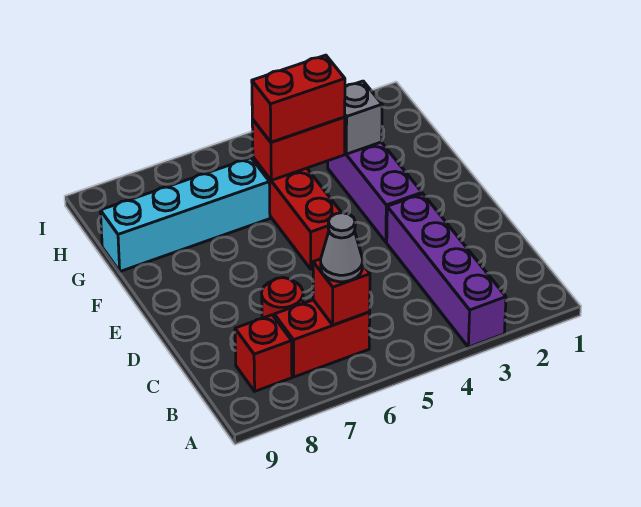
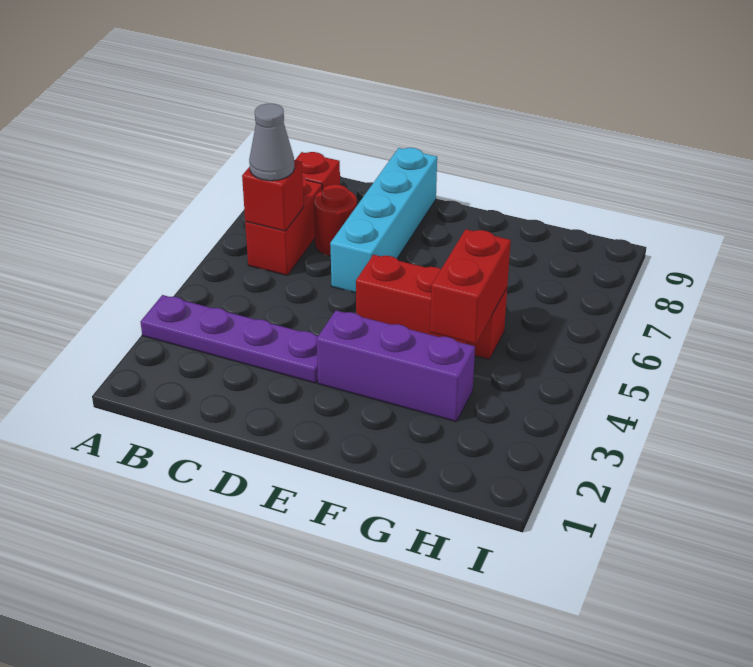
purple brick A3:D3 level 1 -> purple plate A3:D3 level 1
grey brick G3 level 2 -> none
red brick G4:G5 level 3 -> none
cyan brick G6:G9 level 1 -> cyan brick D6:D9 level 1

